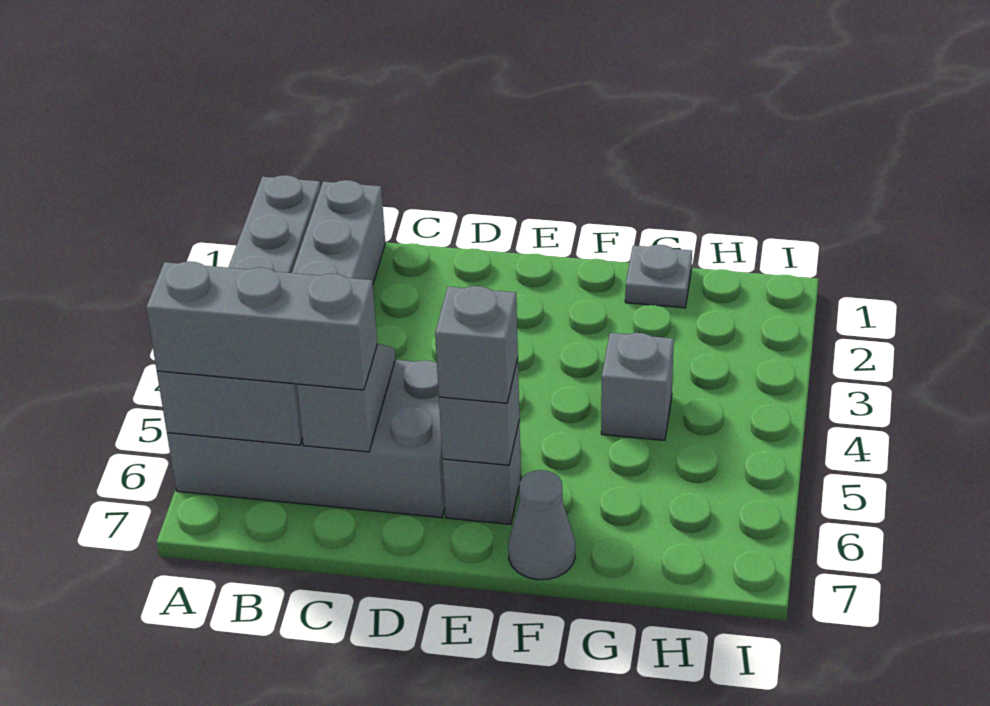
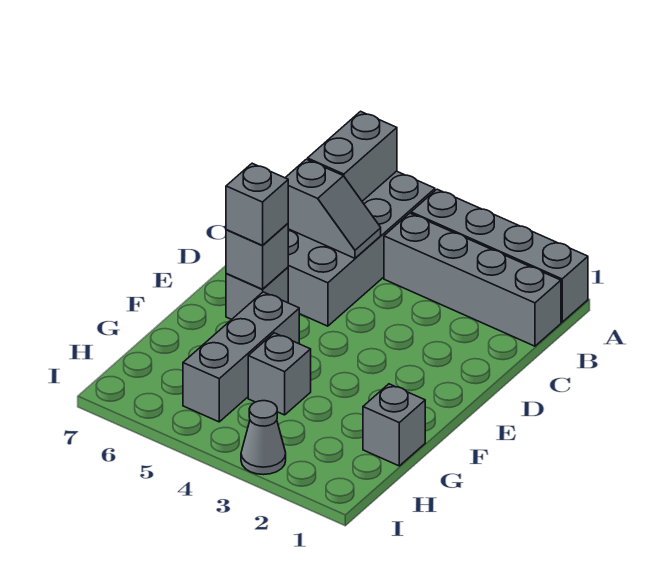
grey brick A6:C6 level 3 -> grey brick F5:H5 level 1
grey cone F7 level 1 -> grey cone I3 level 1
grey plate G1 level 1 -> grey brick G1 level 1

